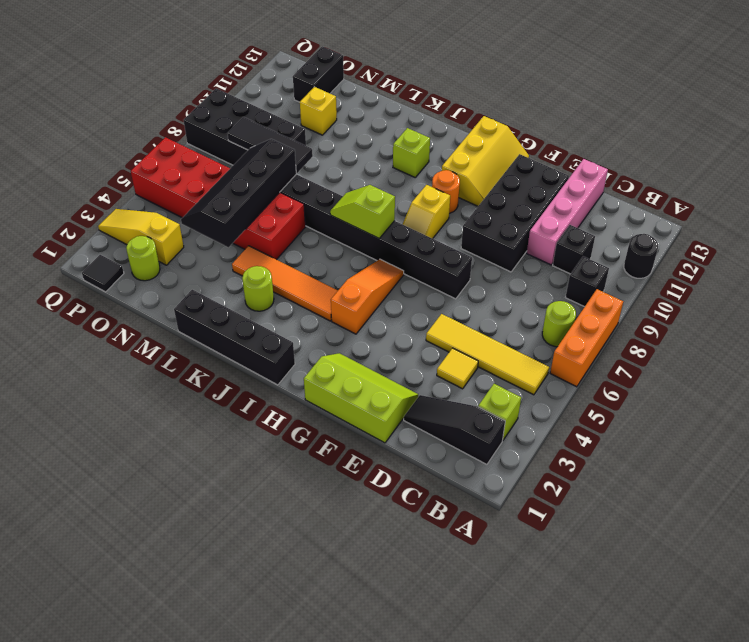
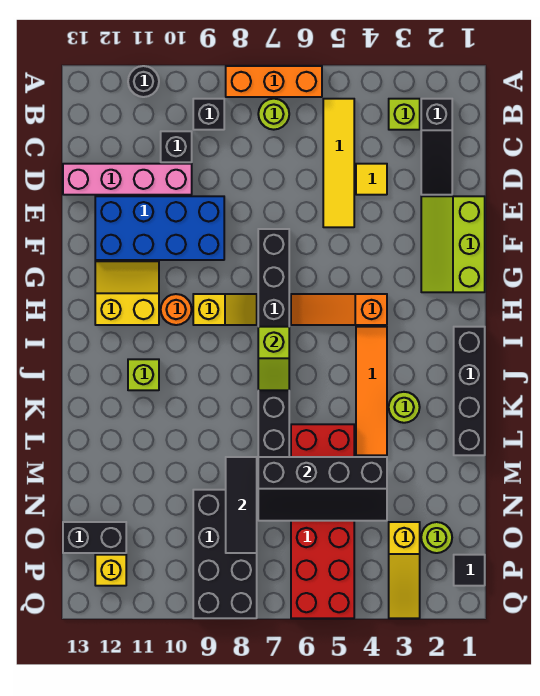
black brick E9:F12 level 1 -> blue brick E9:F12 level 1
yellow slope G11:H13 level 1 top H -> yellow slope G11:H12 level 1 top H
yellow brick N11 level 1 -> yellow brick P12 level 1

